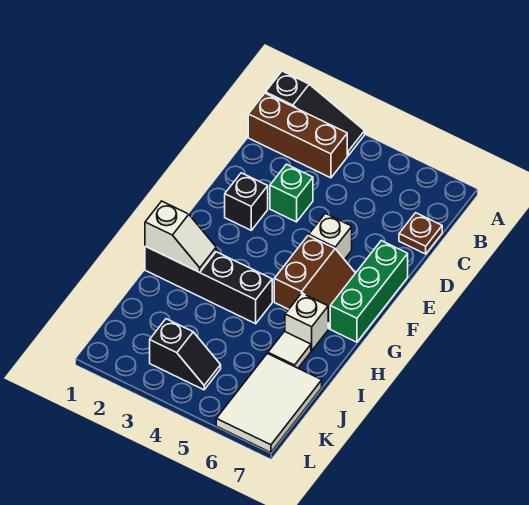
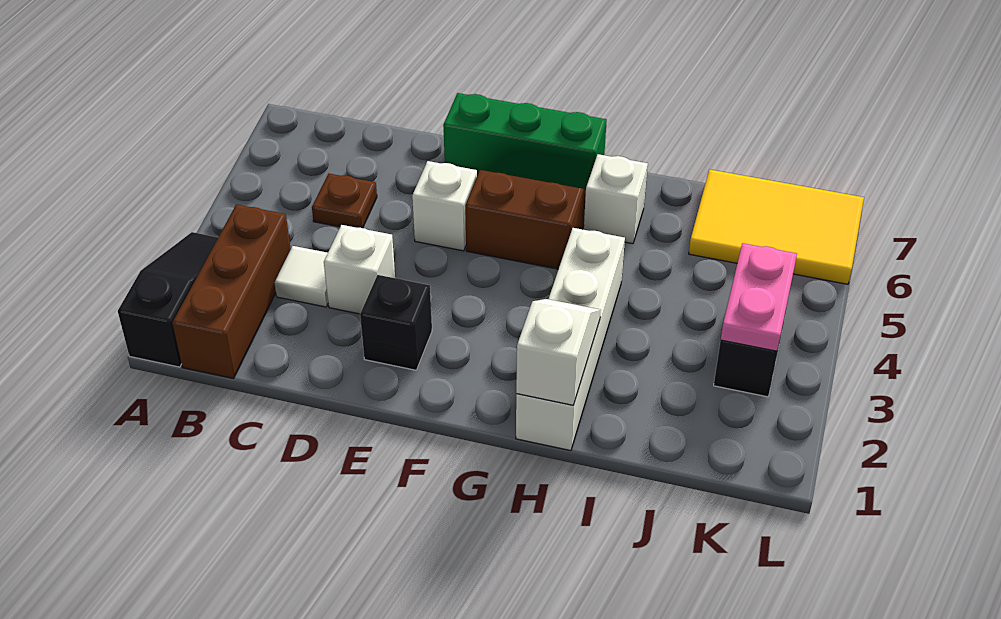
brown plate C7 level 1 -> brown plate C5 level 1
green brick D3 level 1 -> white brick D3 level 1
black brick H1:H4 level 1 -> white brick H1:H4 level 1
white tile I6 level 1 -> white tile C3 level 1
white tile J6:L7 level 1 -> yellow tile J6:L7 level 1
none -> pink plate K3:K4 level 2

